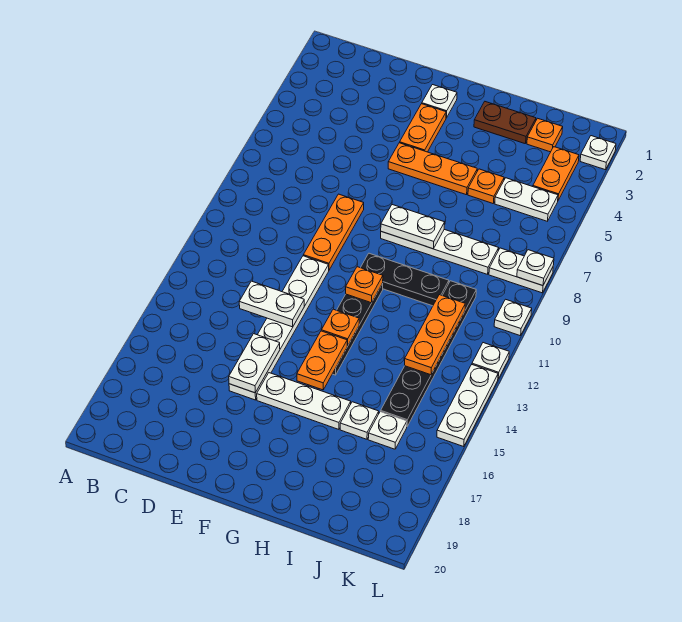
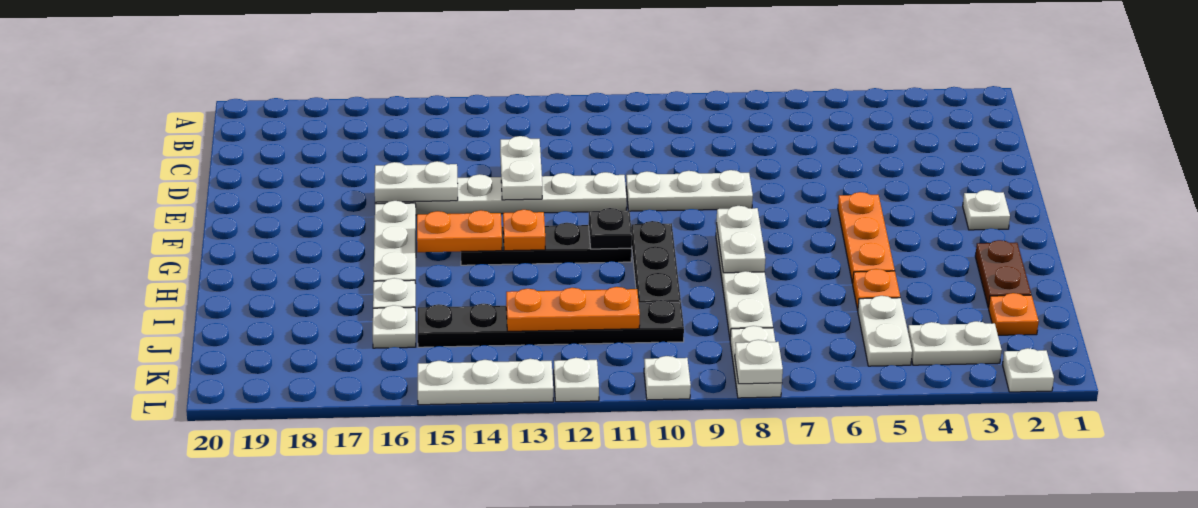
orange plate E8:E10 level 1 -> white plate E8:E10 level 1
orange plate F3:F4 level 1 -> none
orange plate G11 level 2 -> black plate G11 level 2
orange plate K3:K4 level 1 -> white plate K3:K4 level 1

